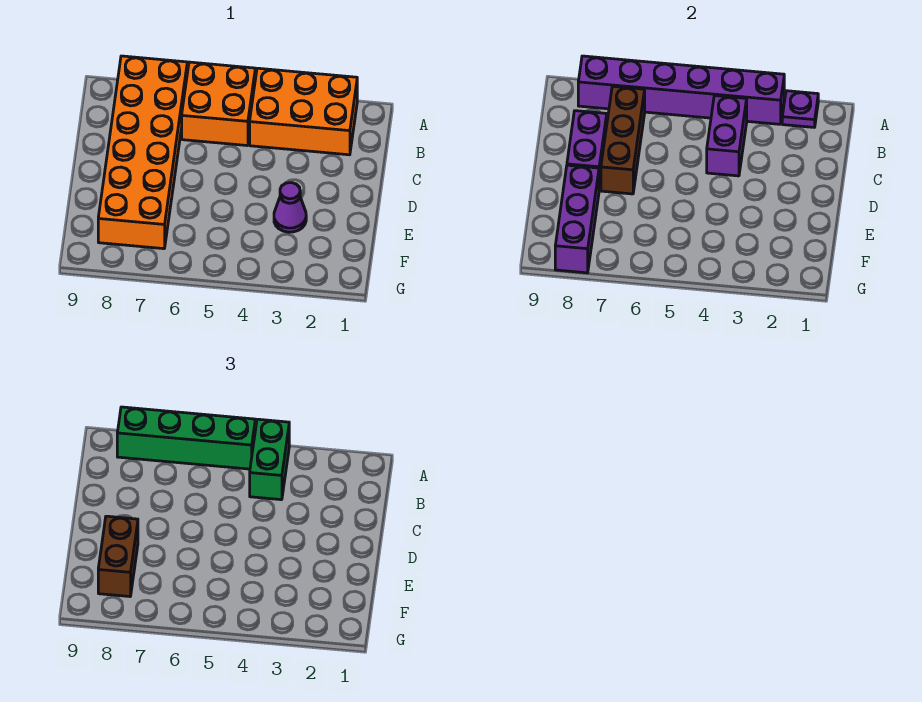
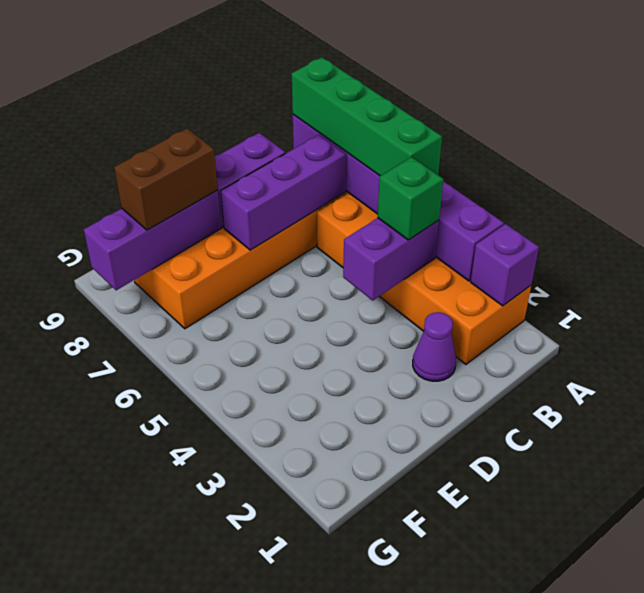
purple plate A2 level 2 -> purple brick A2 level 2
green brick A4:B4 level 3 -> green brick B4 level 3
brown brick B7:D7 level 2 -> purple brick B7:D7 level 2
purple cone E3 level 1 -> purple cone C2 level 1

